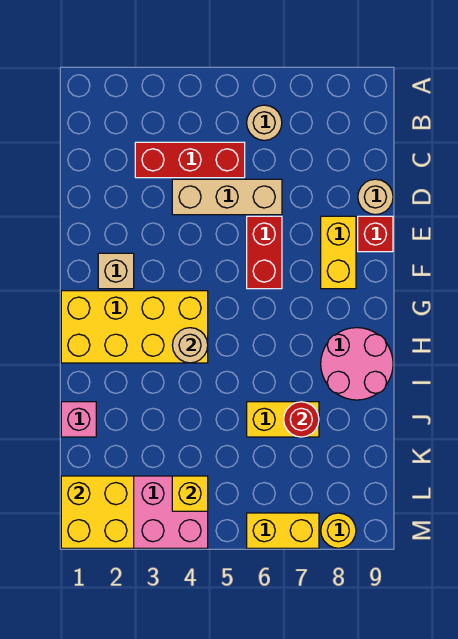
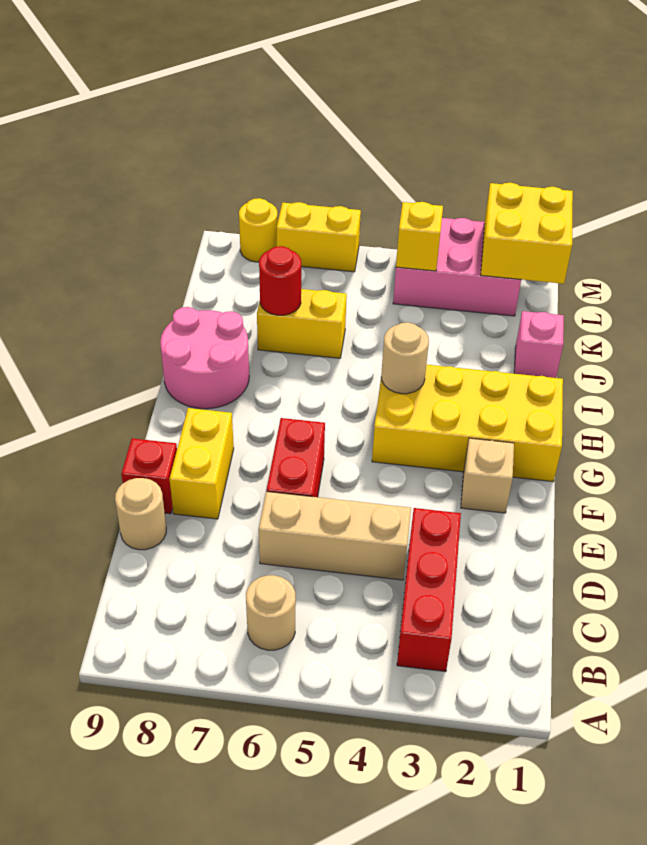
red brick C3:C5 level 1 -> red brick B3:D3 level 1

